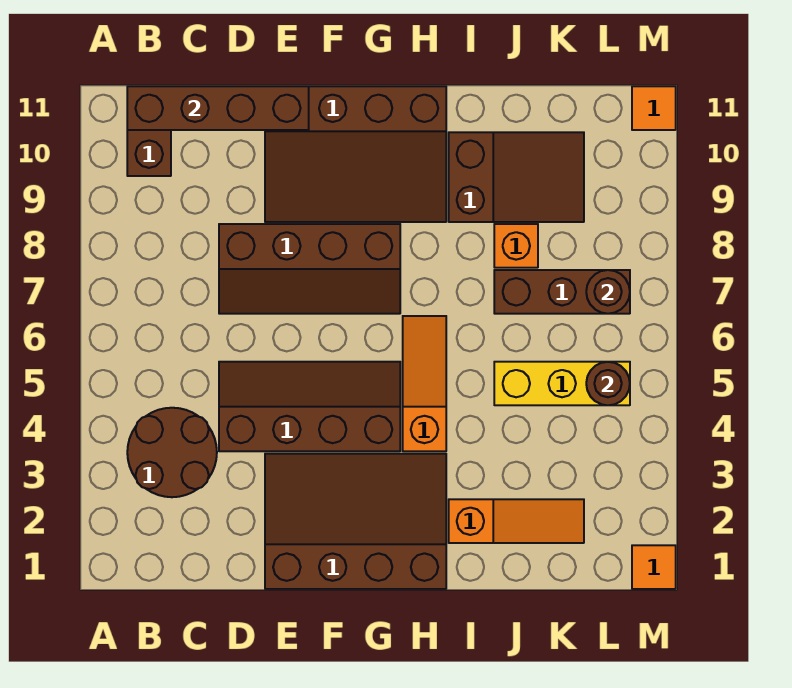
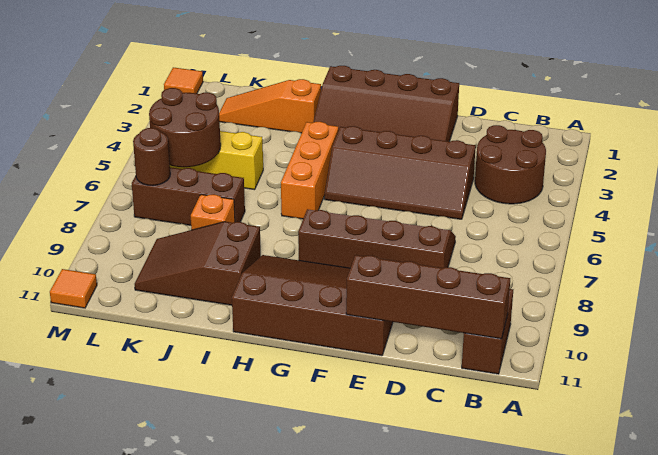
orange slope H4:H6 level 1 top 4 -> orange brick H4:H6 level 1
brown round brick L5 level 2 -> brown round brick K5:L6 level 2

